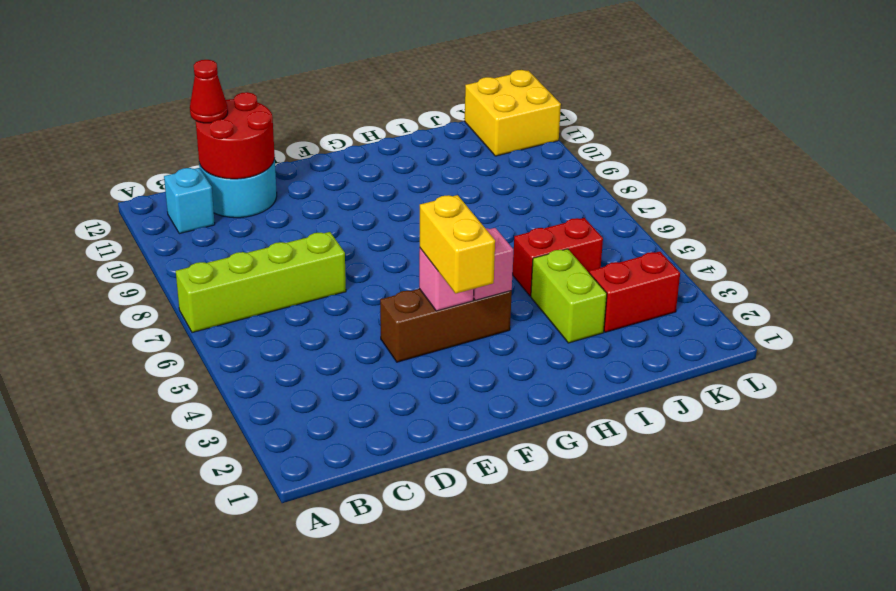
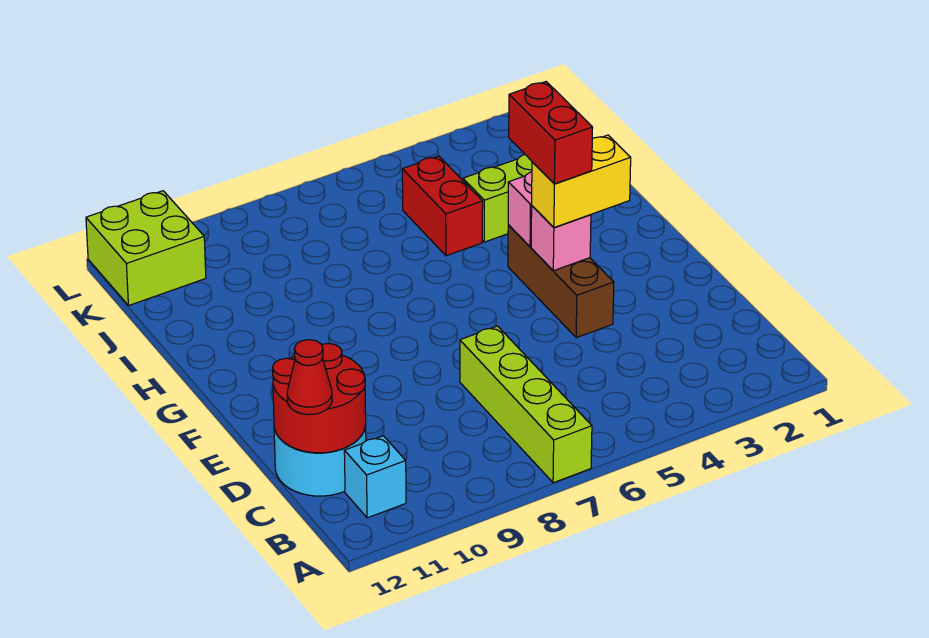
red brick J3:K3 level 1 -> red brick F4:G4 level 4
yellow brick K11:L12 level 1 -> lime brick K11:L12 level 1

